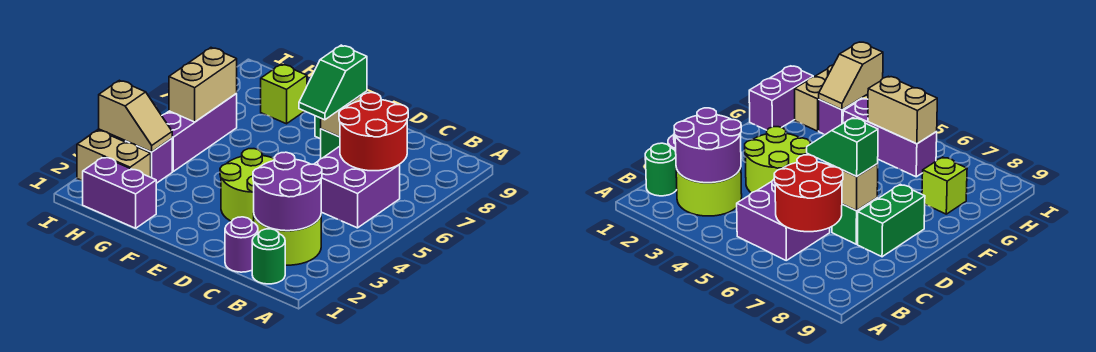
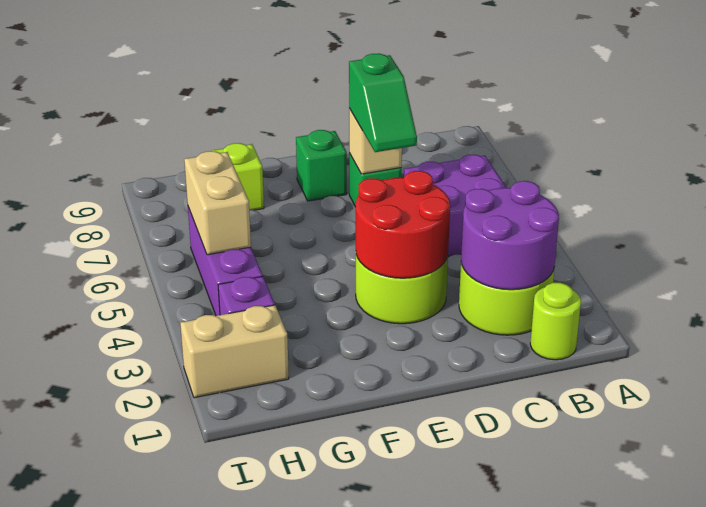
green round brick B1 level 1 -> lime round brick B1 level 1
red round brick B6:C7 level 2 -> red round brick D3:E4 level 2
purple round brick C1 level 1 -> none
green brick D8:E8 level 1 -> green brick E8 level 1
purple brick G1:H1 level 1 -> none
tan slope H3:I3 level 2 top I -> none

